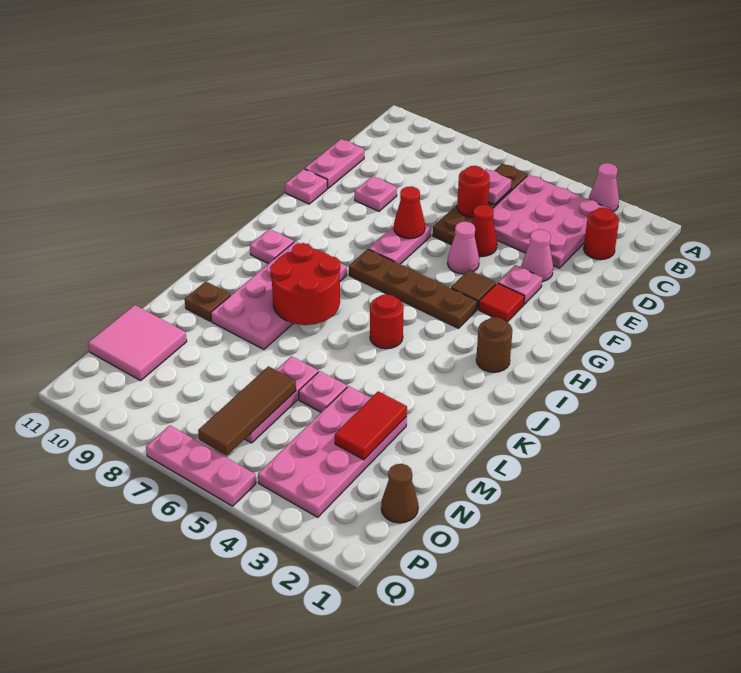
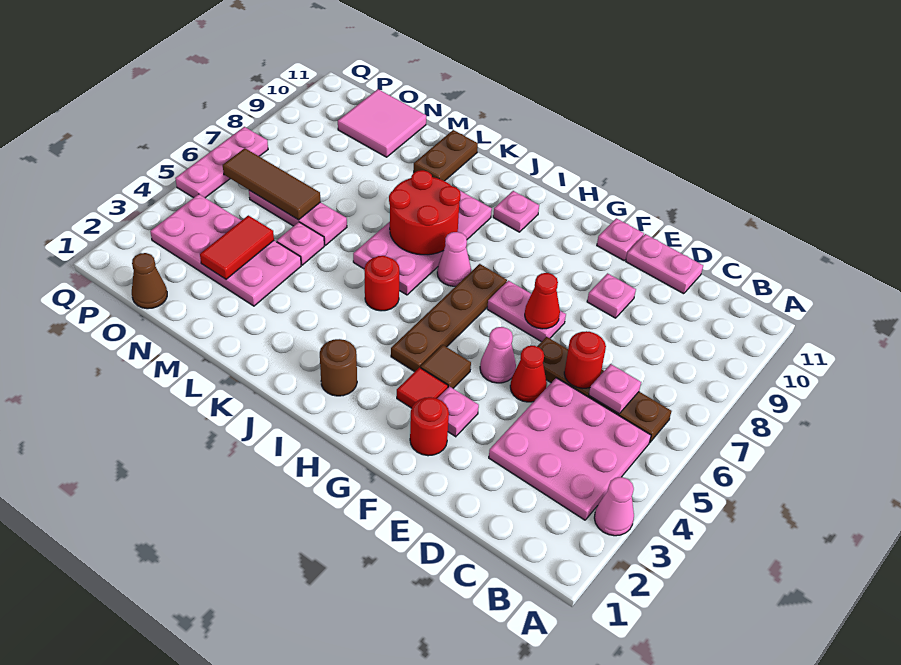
red round brick C2 level 1 -> red round brick F2 level 1
pink cone E3 level 1 -> pink cone I7 level 1
pink plate I8:L9 level 1 -> pink plate J6:K9 level 1
brown plate L10 level 1 -> brown plate L10:L11 level 1
red tile M3:N3 level 2 -> red tile N3:N4 level 2

